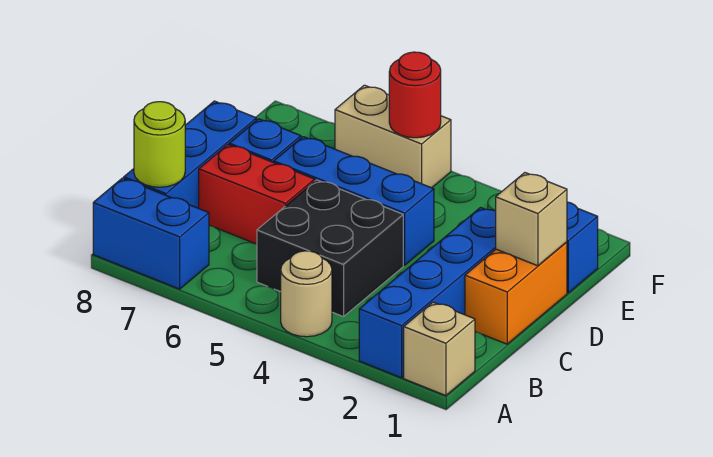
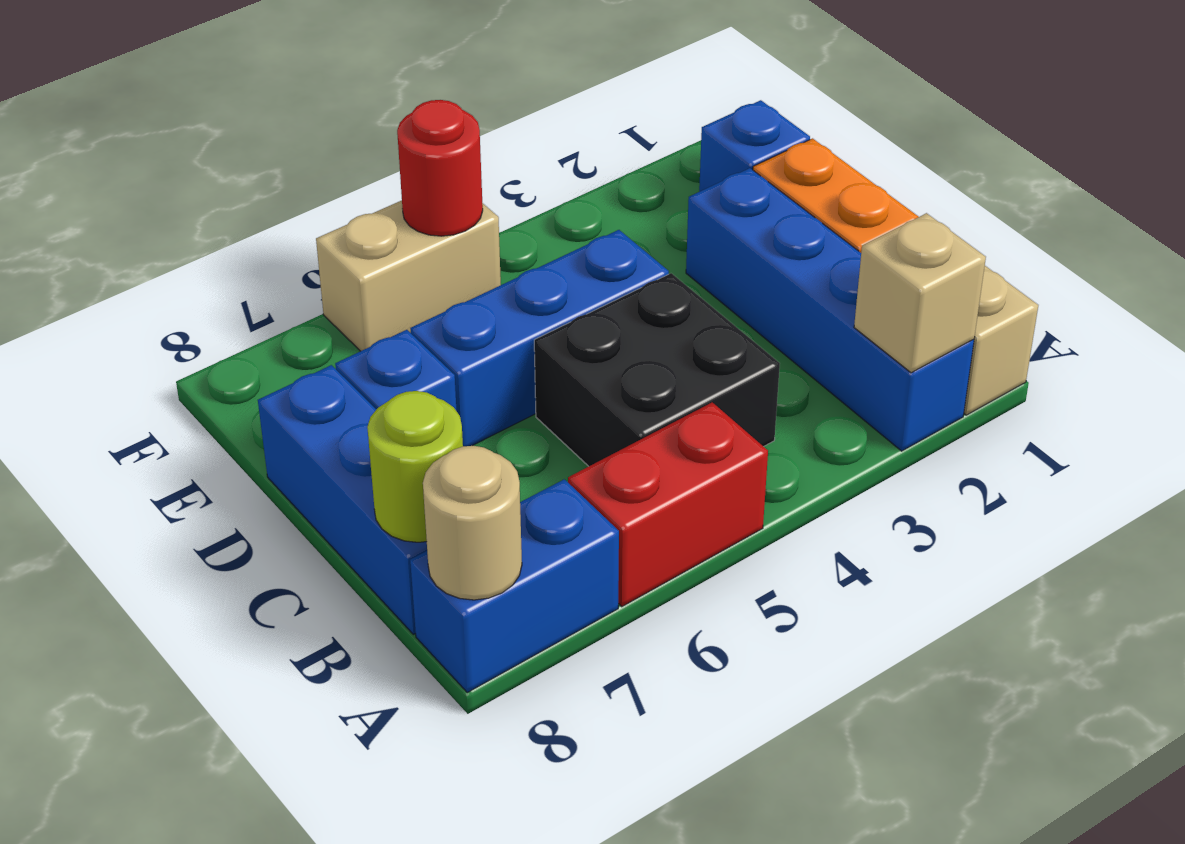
tan round brick A4 level 1 -> tan round brick A8 level 2
red brick C6:C7 level 1 -> red brick A5:A6 level 1
tan brick D1 level 2 -> tan brick A2 level 2

